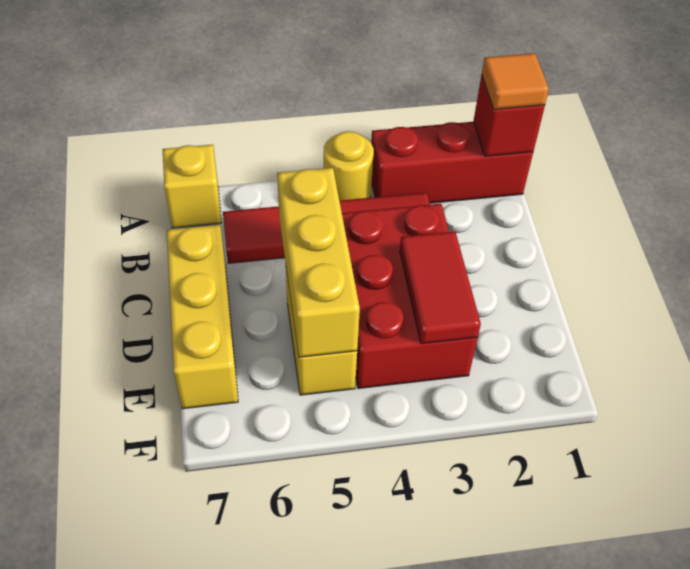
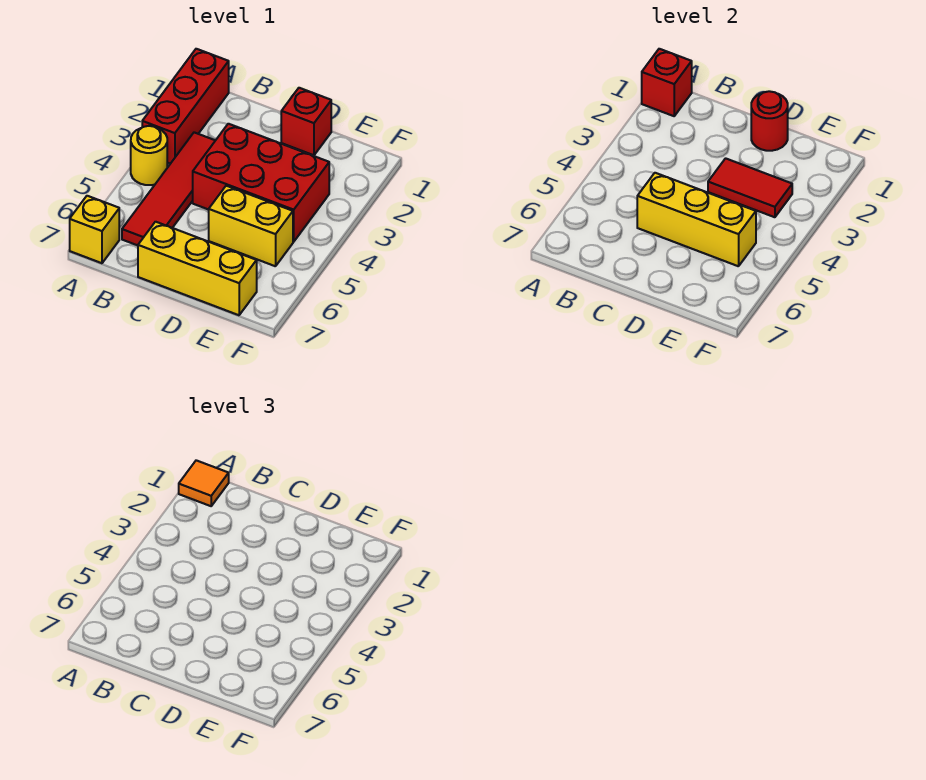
none -> red brick D1 level 1
none -> red round brick D1 level 2

